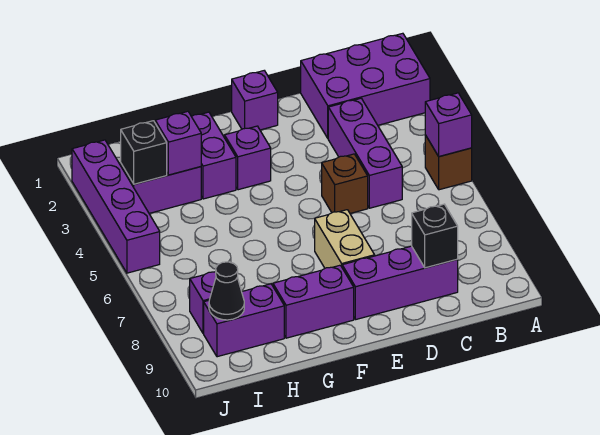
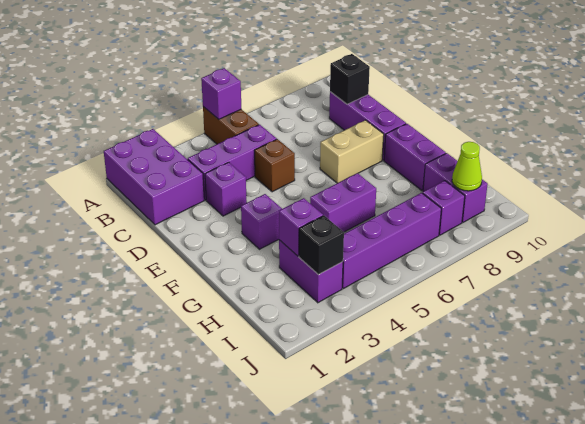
brown brick A5 level 1 -> brown brick A5:B5 level 1
purple brick E1 level 1 -> purple brick D3 level 1
purple brick G2:G3 level 1 -> purple brick G5:G6 level 1
black cone I9 level 2 -> lime cone I9 level 2
purple brick J2:J5 level 1 -> purple brick I4:I7 level 1

